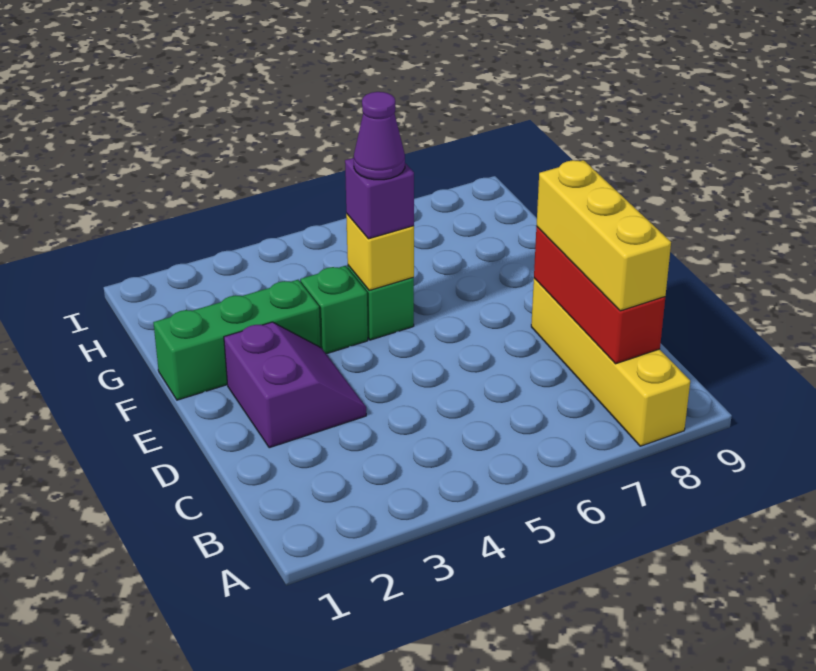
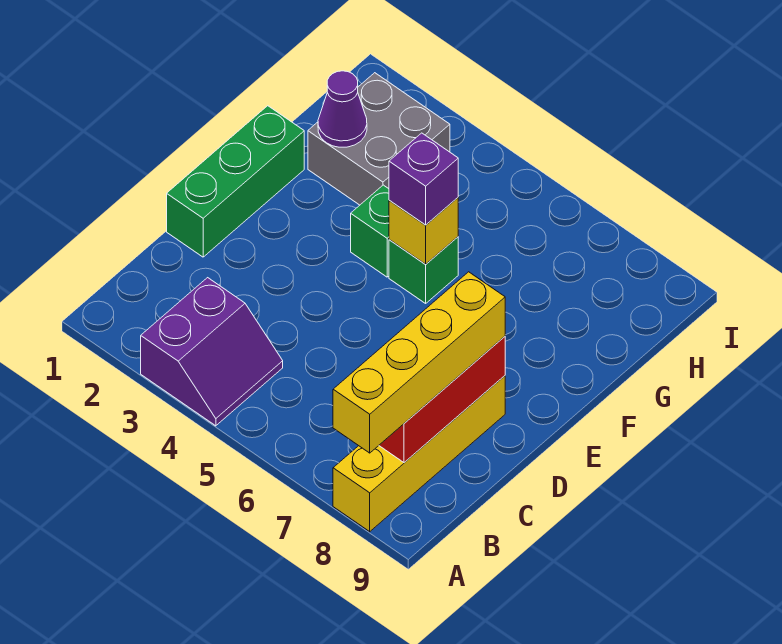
yellow brick B8:D8 level 3 -> yellow brick A8:D8 level 3
purple slope D2:E3 level 1 top 2 -> purple slope A3:B4 level 1 top 3
green brick F1:F3 level 1 -> green brick D1:F1 level 1
purple cone F5 level 4 -> purple cone G2 level 2
none -> grey brick G2:H3 level 1

